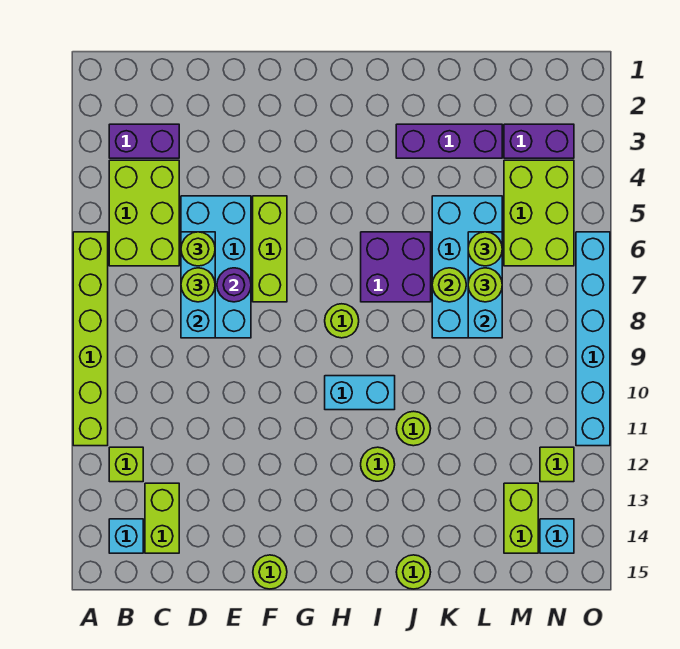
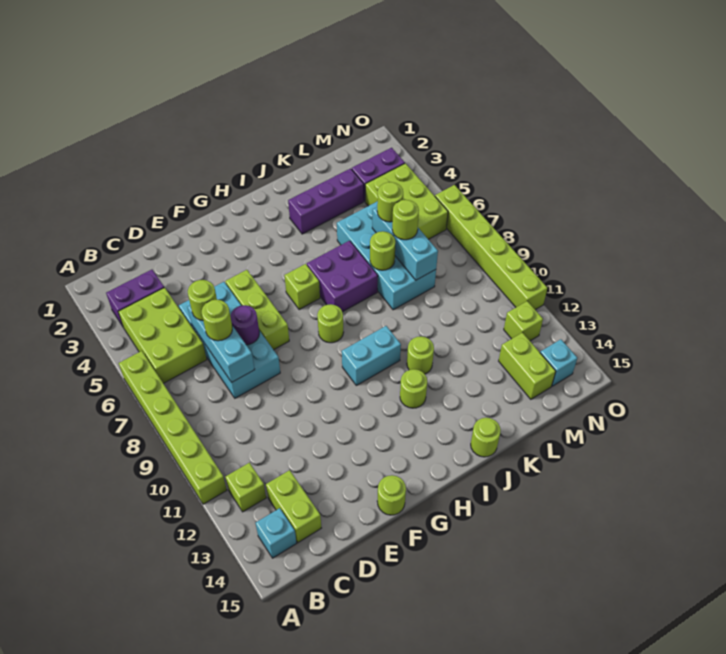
none -> lime brick H6 level 1
cyan brick O6:O11 level 1 -> lime brick O6:O11 level 1

